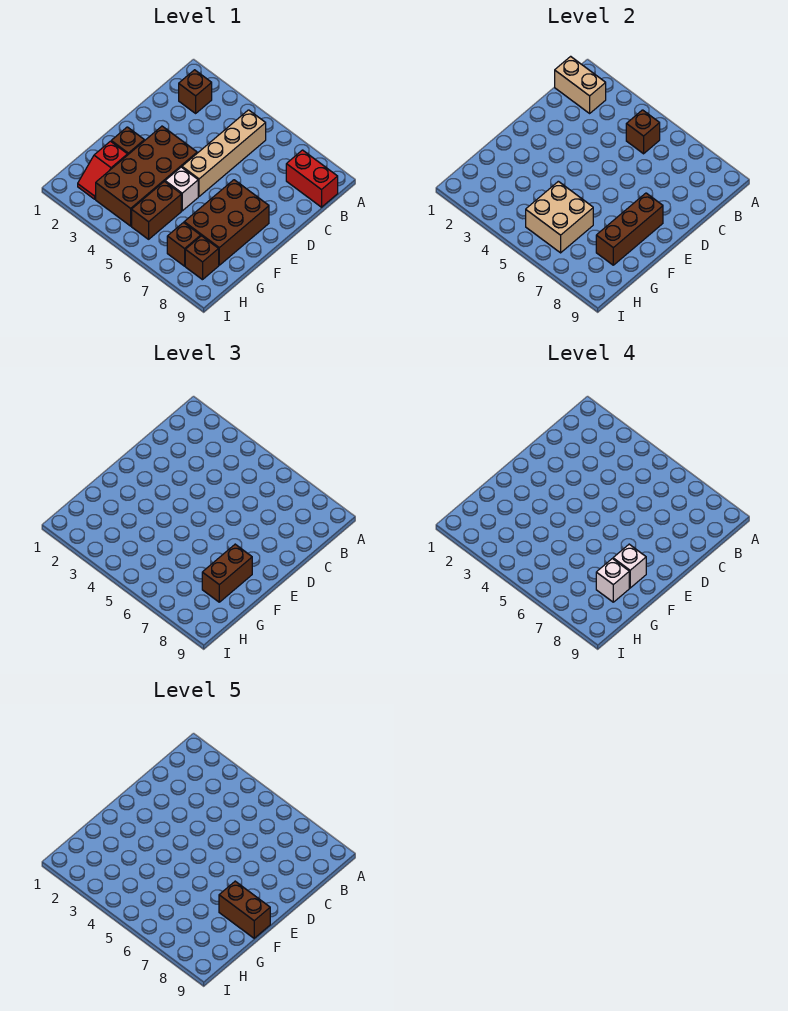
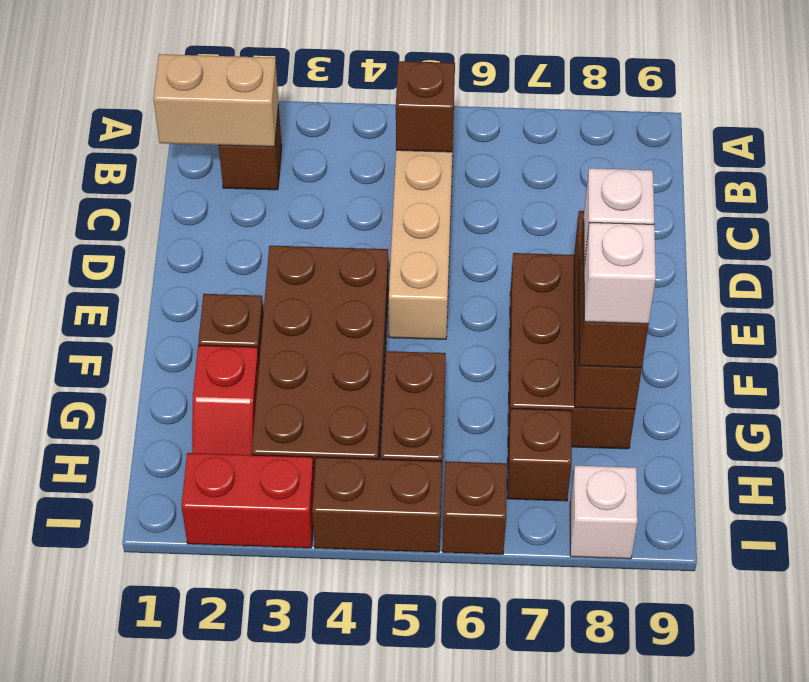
red brick B8:B9 level 1 -> red brick I2:I3 level 1
white brick F5 level 1 -> white brick I8 level 1
brown brick F8:F9 level 5 -> brown brick I4:I5 level 1
tan brick G5:H6 level 2 -> none
brown brick H8 level 1 -> brown brick I6 level 1

